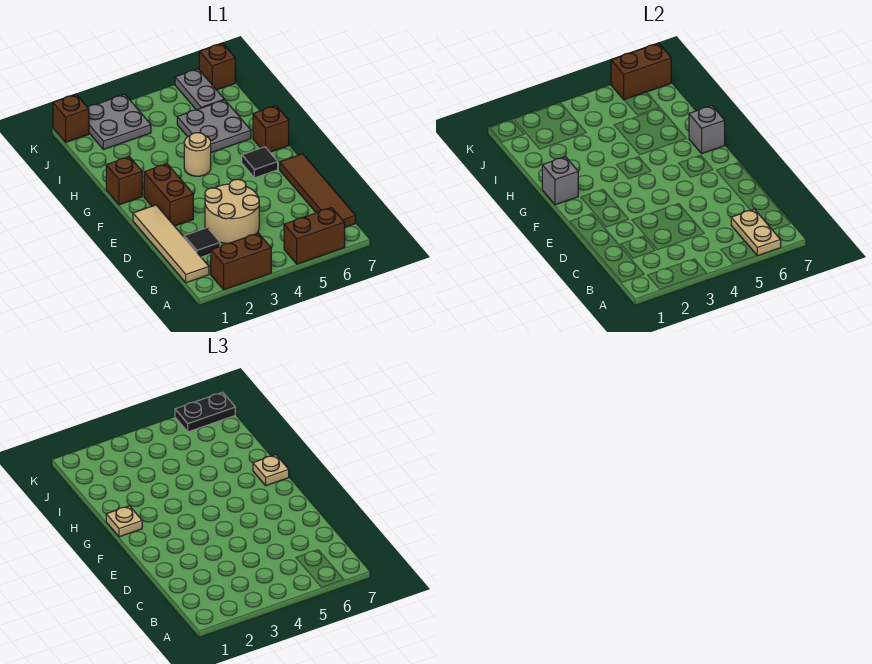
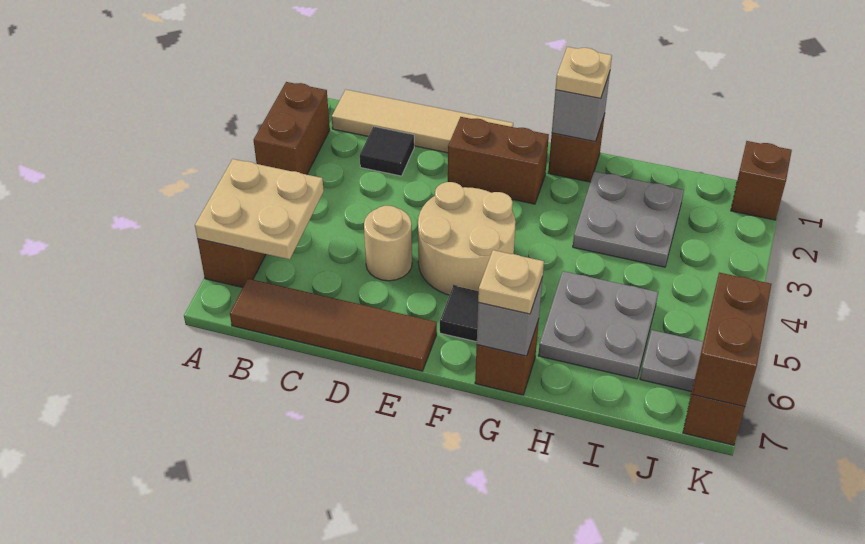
tan plate A6:B6 level 2 -> tan plate A5:B6 level 2
tan round brick C3:D4 level 1 -> tan round brick E4:F5 level 1
tan round brick G4 level 1 -> tan round brick D5 level 1
grey plate J2:K3 level 1 -> grey plate H2:I3 level 1
black plate K6:K7 level 3 -> none

